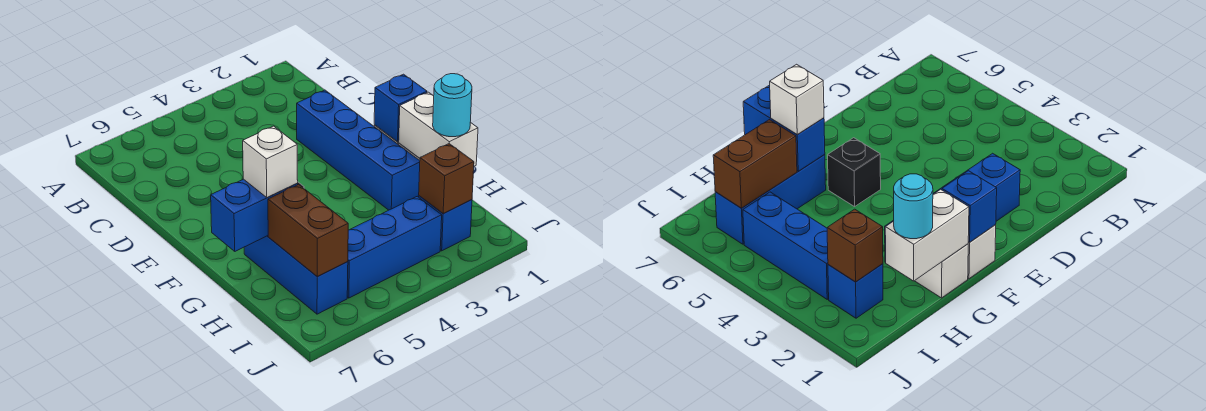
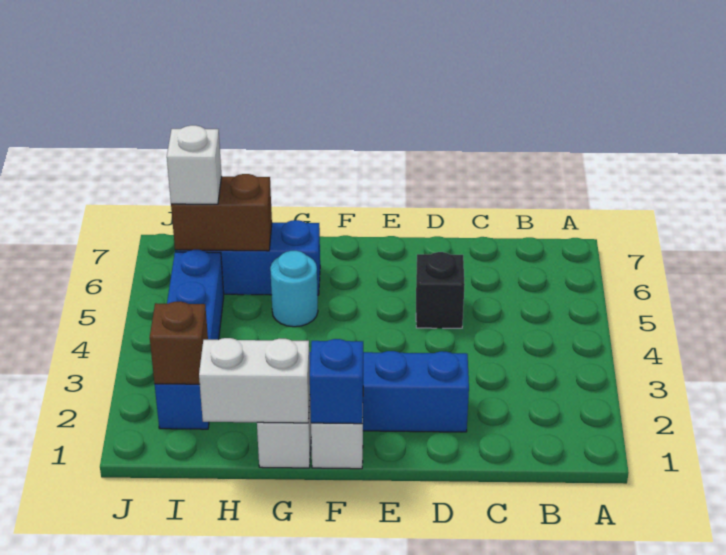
black brick F5 level 1 -> black brick D5 level 1
blue brick G6:G7 level 2 -> none
white brick G6 level 3 -> white brick I6 level 3
cyan round brick H1 level 3 -> cyan round brick G5 level 1

